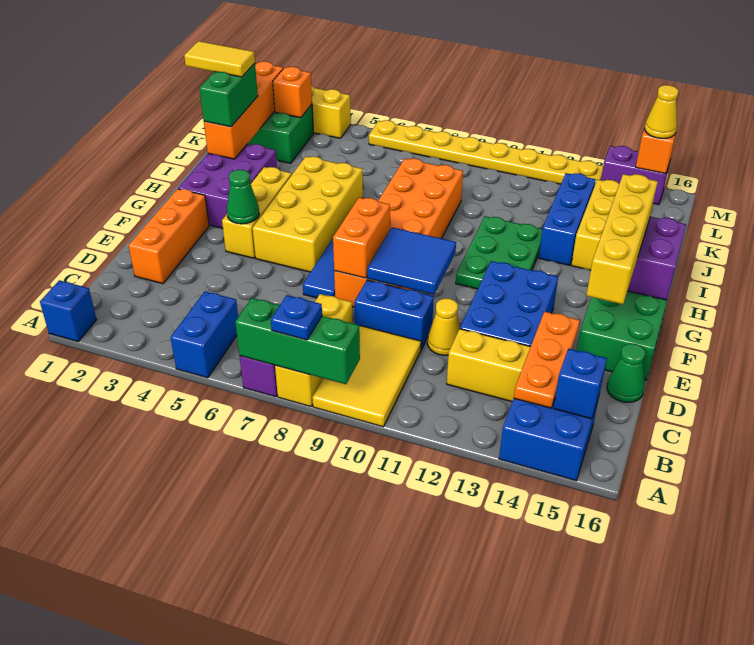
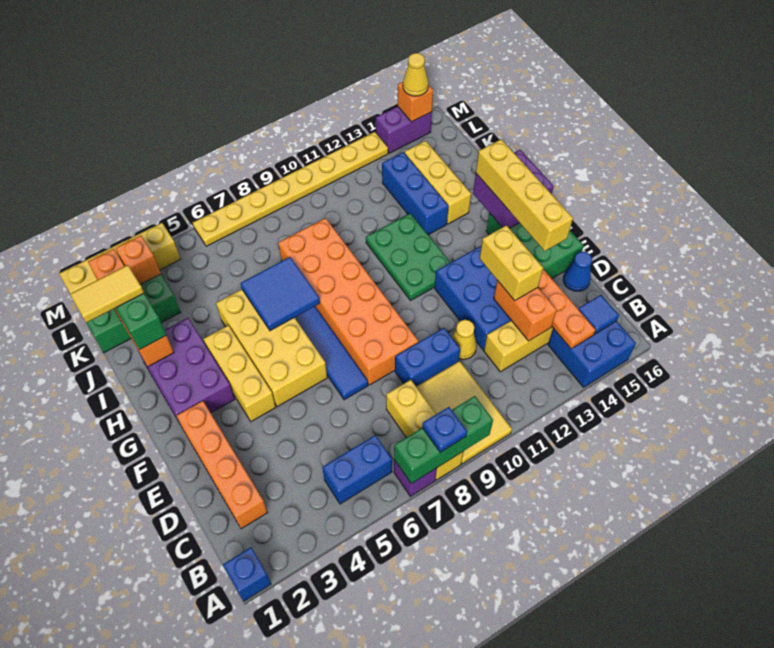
blue brick A5:B5 level 1 -> blue brick B5:B6 level 1
blue brick B15 level 2 -> blue tile B15 level 2
orange brick D2:F2 level 1 -> orange brick C2:F2 level 1
none -> yellow brick D13:E13 level 3
green cone D16 level 1 -> blue cone D16 level 1
orange brick E8:F8 level 2 -> orange brick C13:D13 level 2
blue tile E9:F10 level 2 -> blue tile H6:I7 level 2
green cone F4 level 2 -> none

